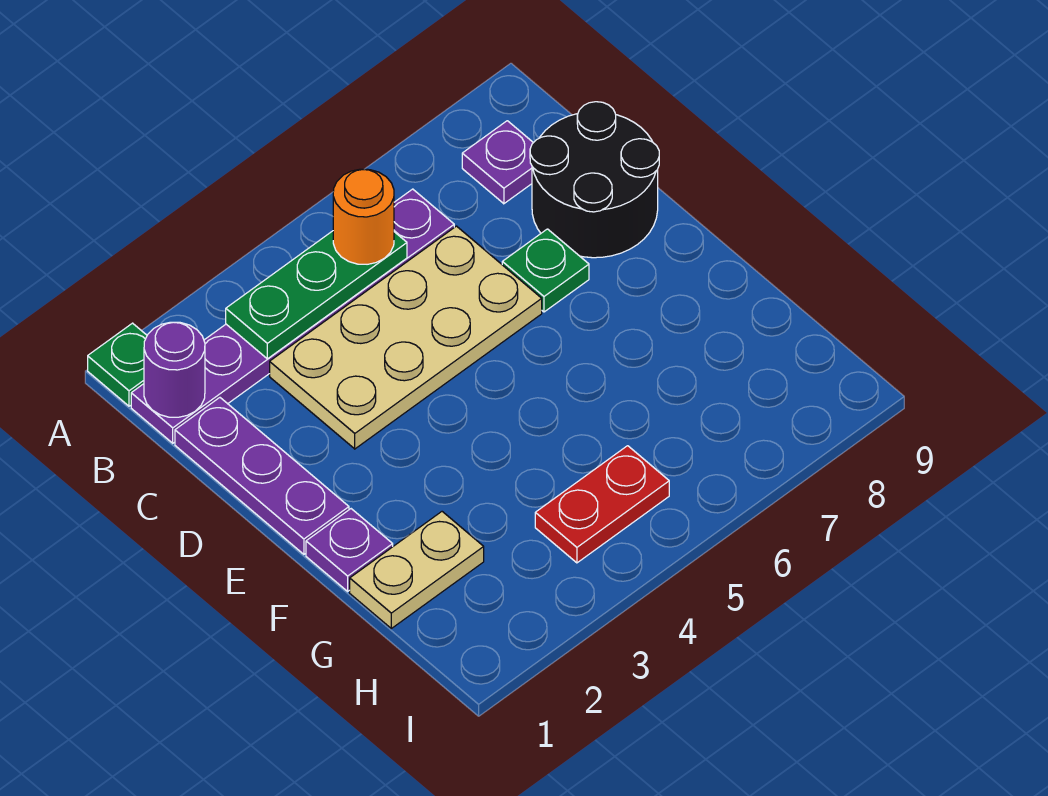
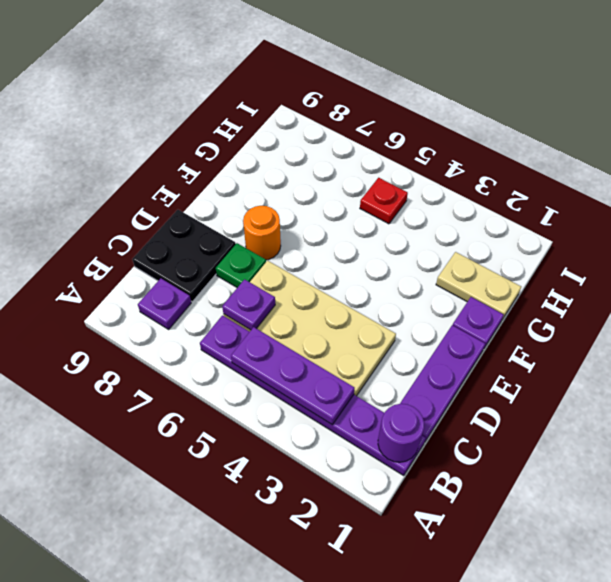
green plate A1 level 1 -> none
green plate B3:B5 level 2 -> purple plate B3:B5 level 2
orange round brick B5 level 3 -> orange round brick E7 level 1
none -> purple plate C6 level 2
black round brick C8:D9 level 1 -> black plate C8:D9 level 1
red plate H4:H5 level 1 -> red plate H5 level 1

